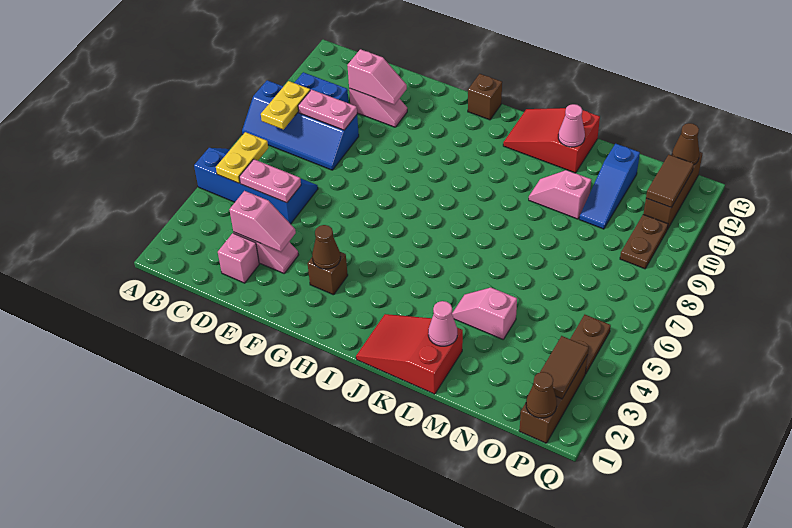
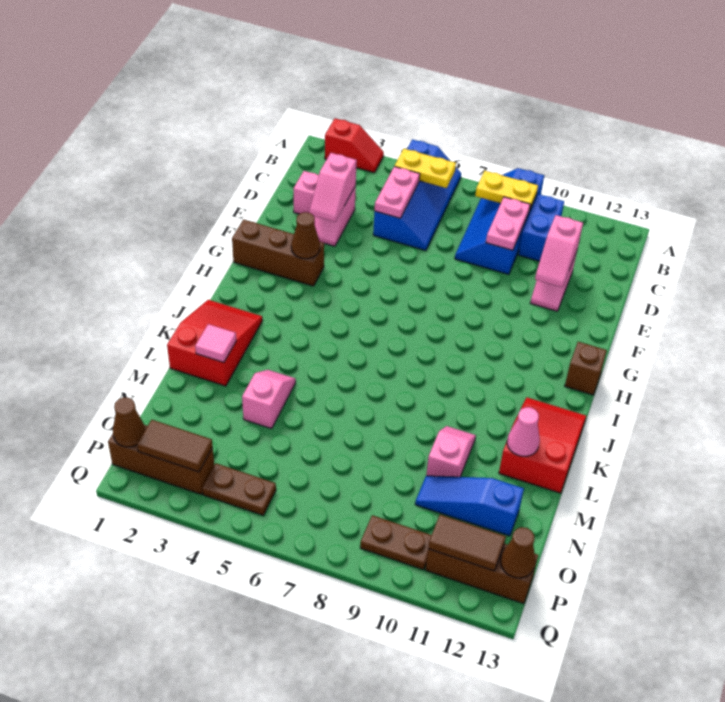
none -> red slope A2:A3 level 1 top 2
brown brick G3 level 1 -> brown brick G1:G3 level 1
pink cone L2 level 2 -> pink tile L2 level 2

